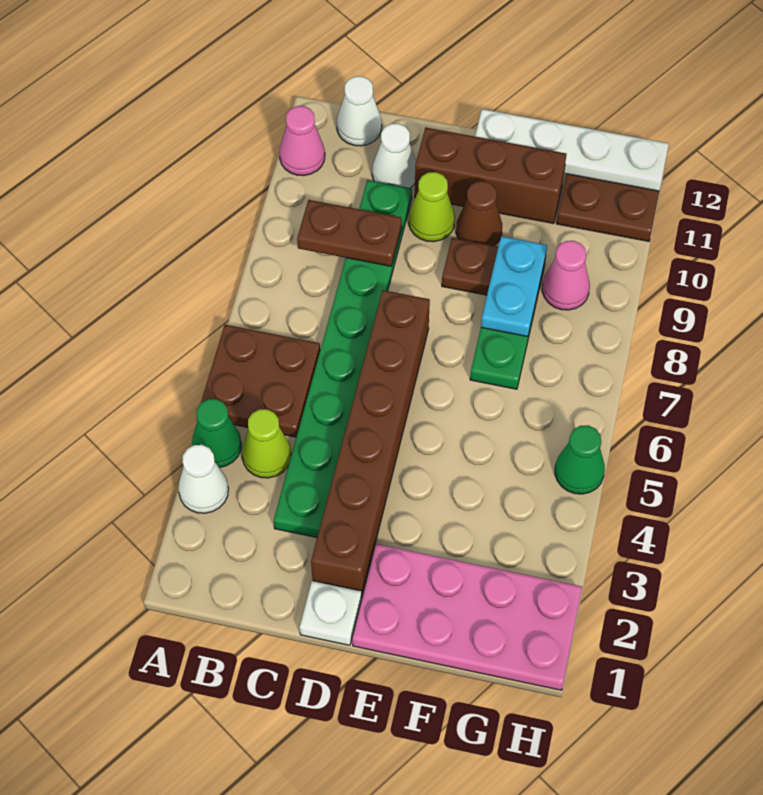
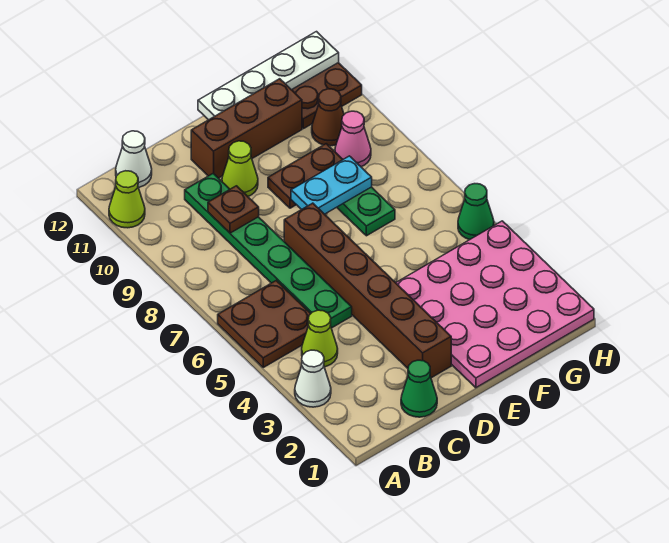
green cone A4 level 1 -> green cone C1 level 1
pink cone A11 level 1 -> lime cone A11 level 1
brown plate B9:C9 level 2 -> brown plate C9 level 2
green plate C3:C10 level 1 -> green plate C5:C10 level 1
white cone C11 level 1 -> none
white plate D1 level 1 -> none
pink plate E1:H2 level 1 -> pink plate E1:H4 level 1
brown cone E10 level 1 -> brown cone G10 level 1
cyan plate F8:F9 level 2 -> cyan plate E8:F8 level 2

